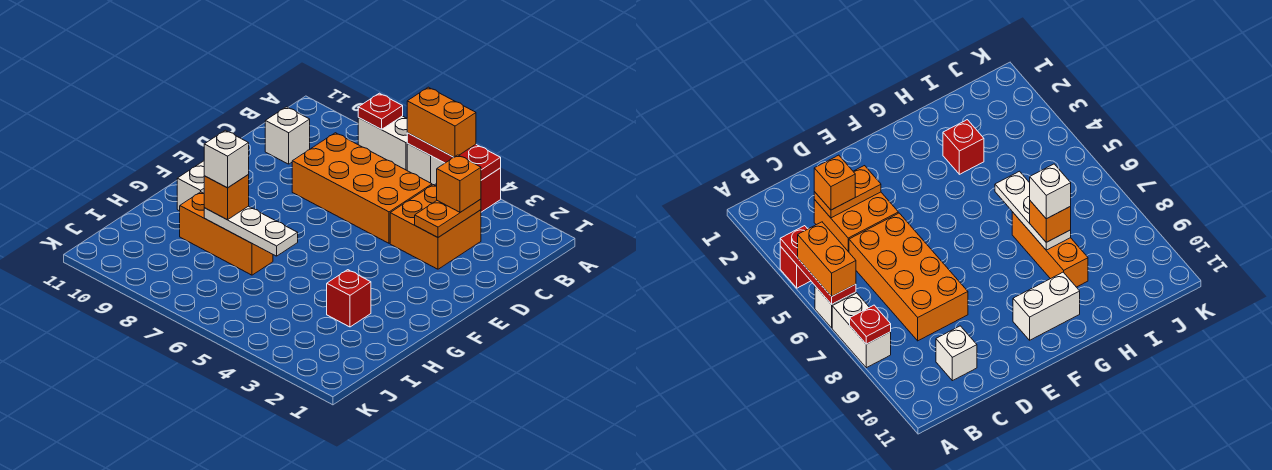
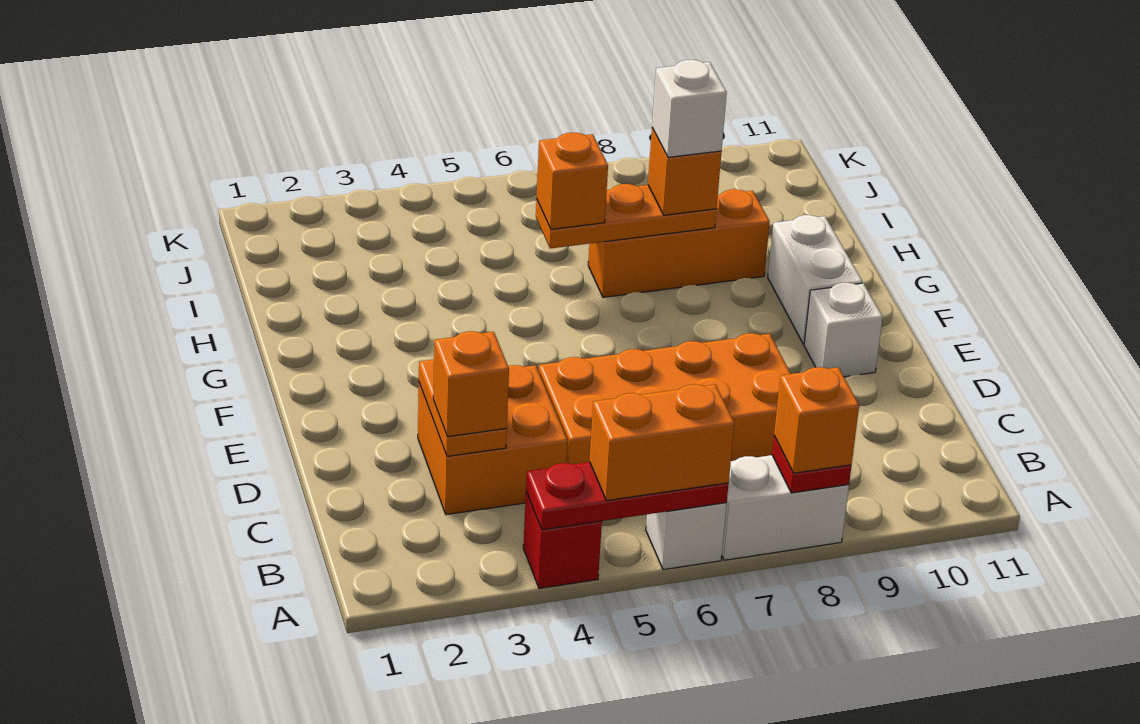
none -> orange brick A8 level 3
white brick C10 level 1 -> white brick E10 level 1
red brick H3 level 1 -> none
white plate H6:H8 level 2 -> orange plate H6:H8 level 2
none -> orange brick H6 level 3

